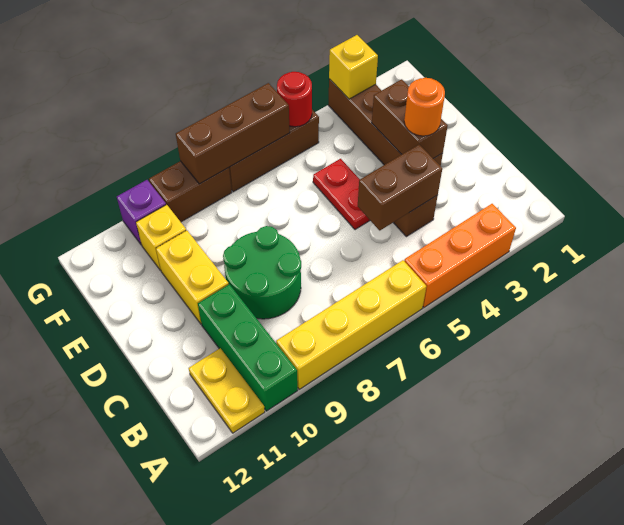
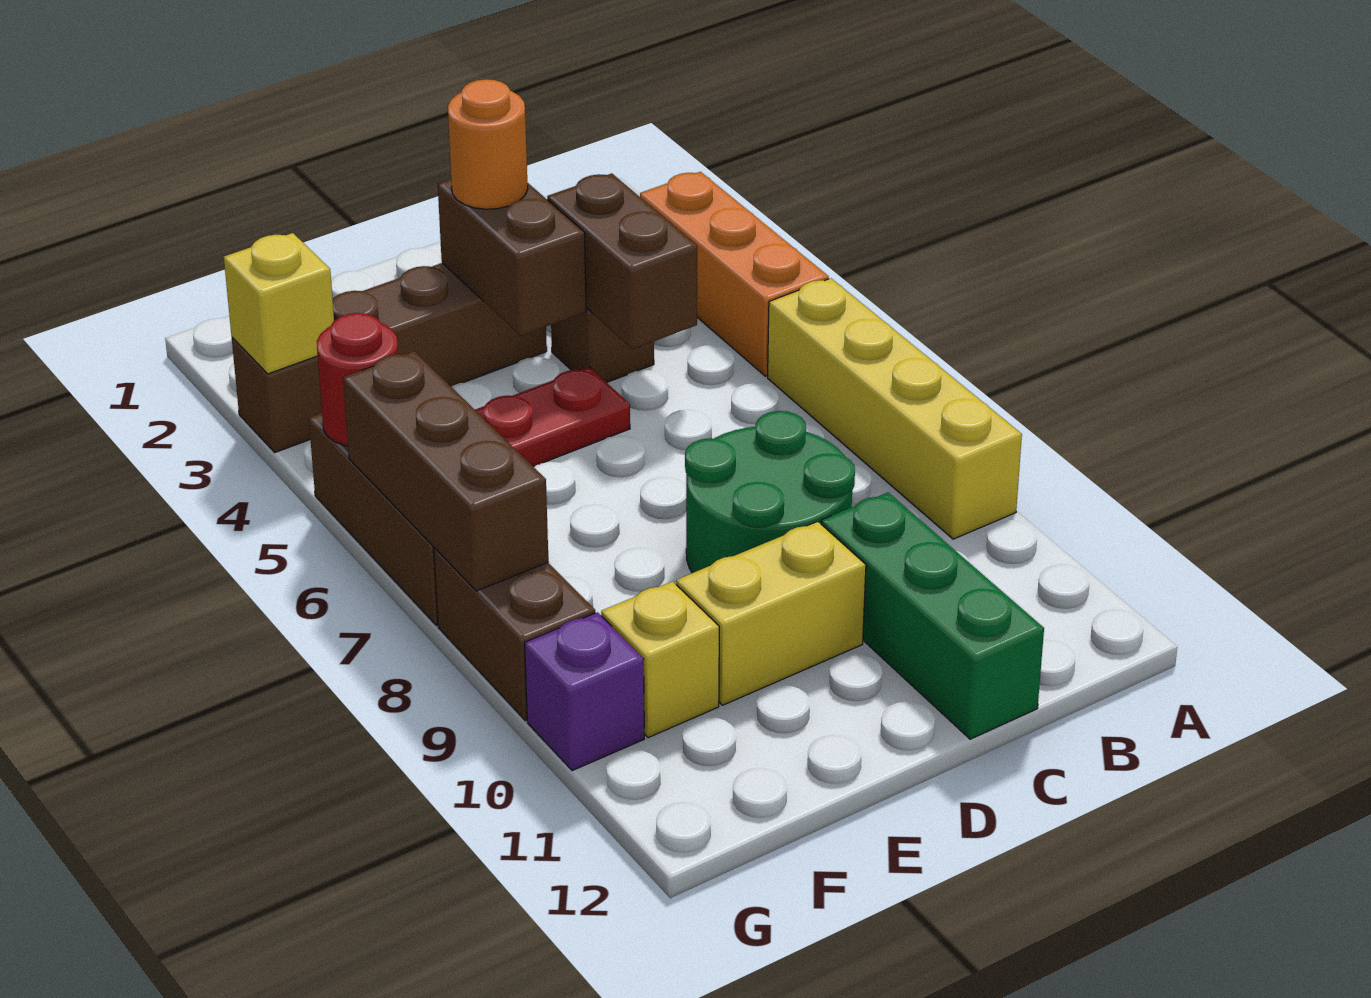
green brick A10:C10 level 1 -> green brick C10:C12 level 1
yellow plate A11:B11 level 1 -> none
brown brick D3:E3 level 2 -> brown brick D3:D4 level 2

